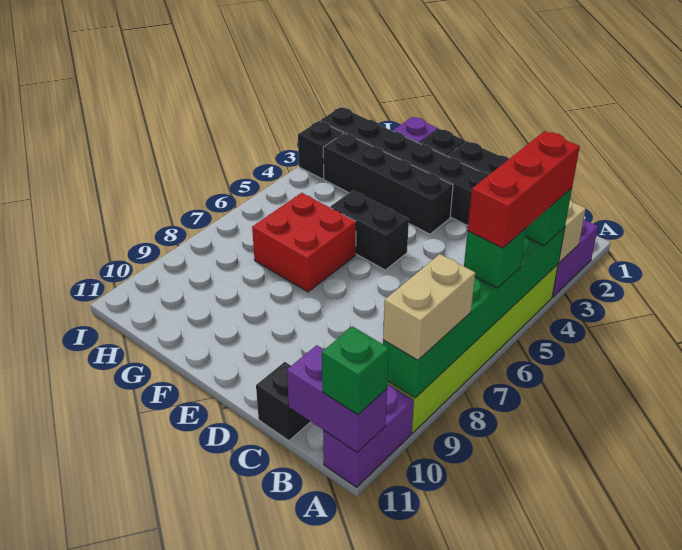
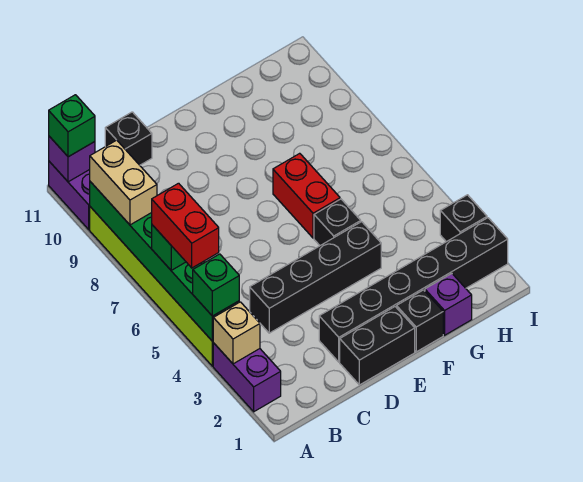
red brick A4:A6 level 4 -> red brick A5:A6 level 4
purple brick A11:B11 level 2 -> purple brick A11 level 2
black brick E3:H3 level 1 -> black brick C4:F4 level 1
black brick E5:F5 level 1 -> black brick F5 level 1
red brick F6:G7 level 1 -> red brick F6:F7 level 1

